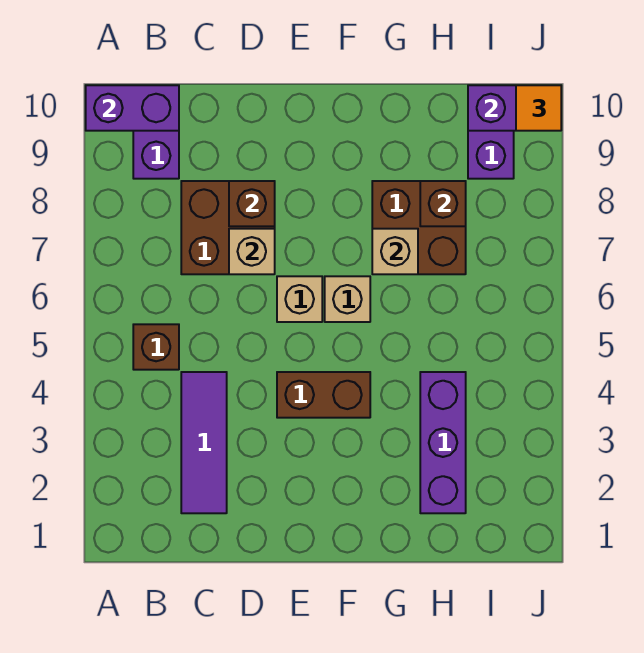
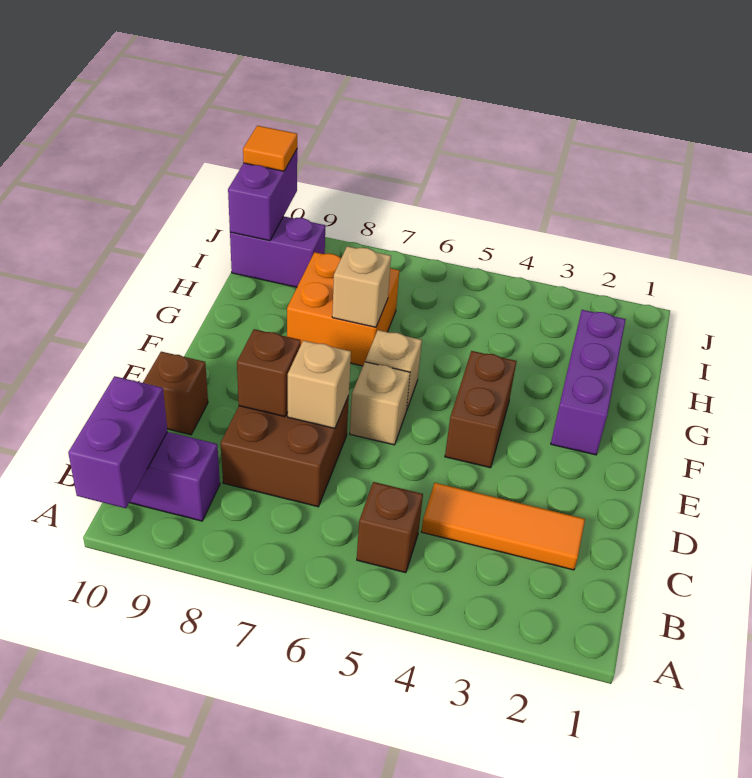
purple tile C2:C4 level 1 -> orange tile C2:C4 level 1
brown brick G7:H8 level 1 -> orange brick G7:H8 level 1
purple brick H2:H4 level 1 -> purple brick F2:H2 level 1
brown brick H8 level 2 -> brown brick D10 level 1

